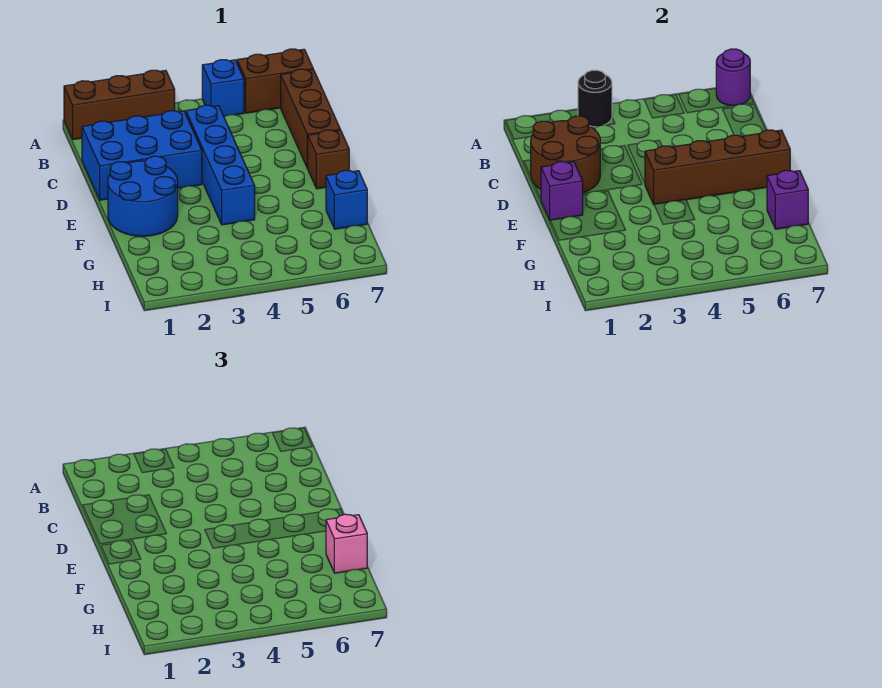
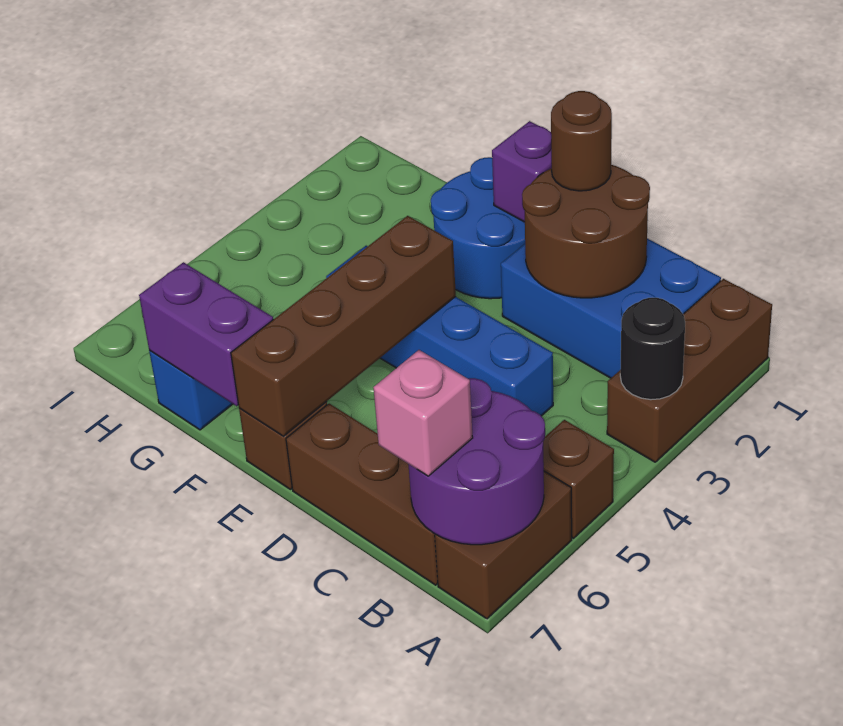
blue brick A5 level 1 -> brown brick A5 level 1
purple round brick A7 level 2 -> purple round brick A6:B7 level 2
blue brick C1:D3 level 1 -> blue brick B1:D2 level 1
none -> brown round brick D1 level 3
purple brick G7 level 2 -> purple brick F7:G7 level 2
pink brick G7 level 3 -> pink brick B7 level 3

